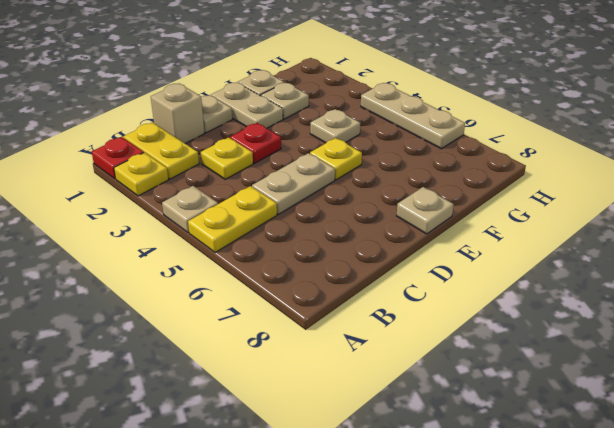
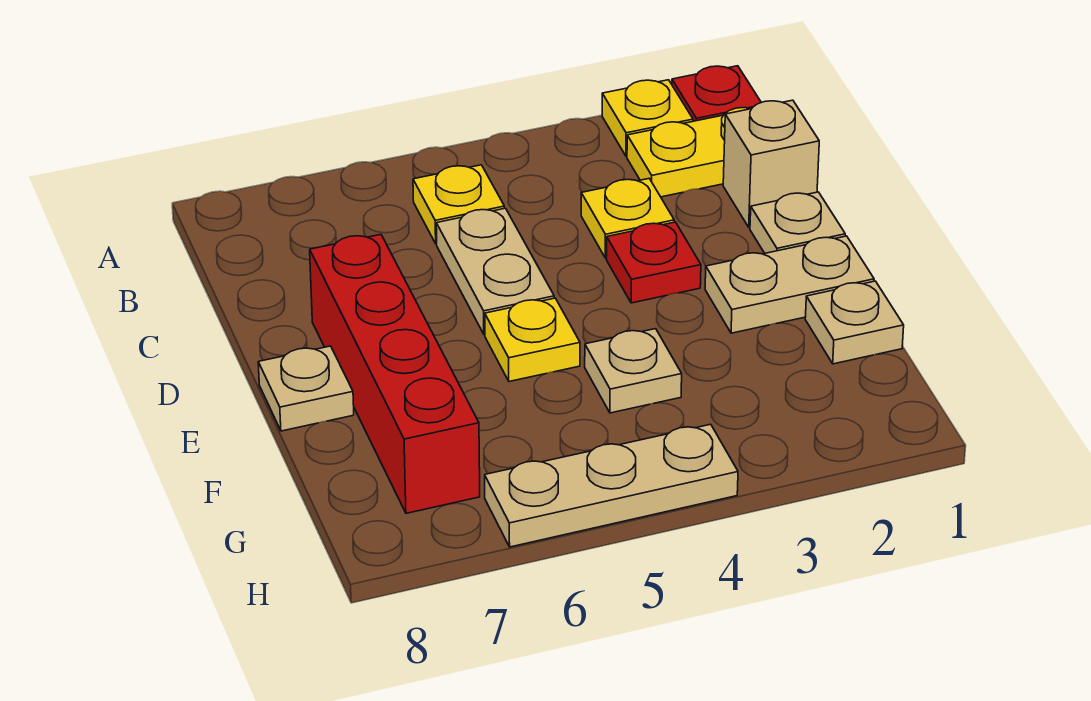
tan plate A4 level 1 -> none
yellow plate A5:B5 level 1 -> yellow plate B5 level 1
none -> red brick D7:G7 level 1
tan plate F2 level 1 -> none

